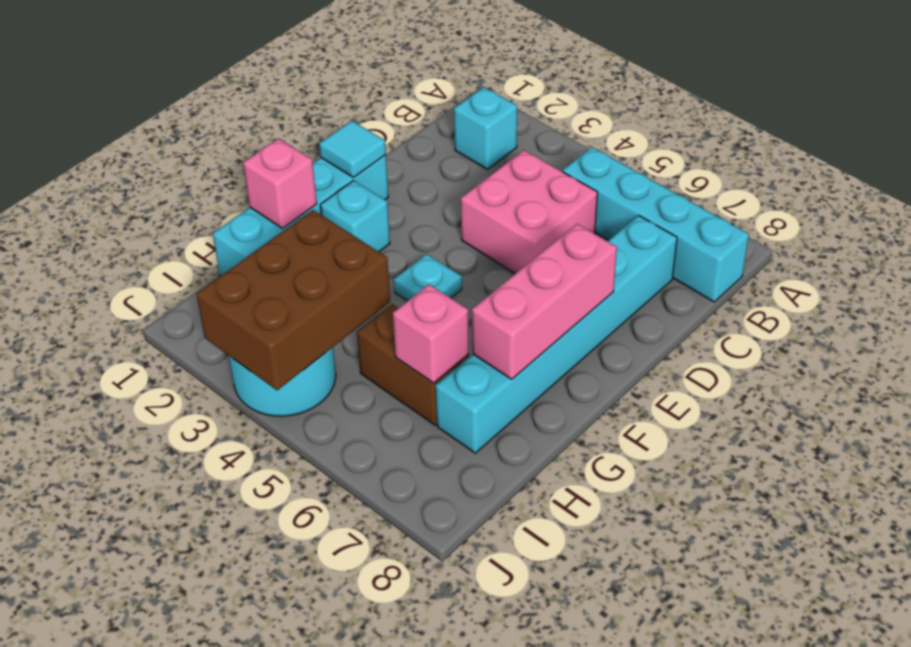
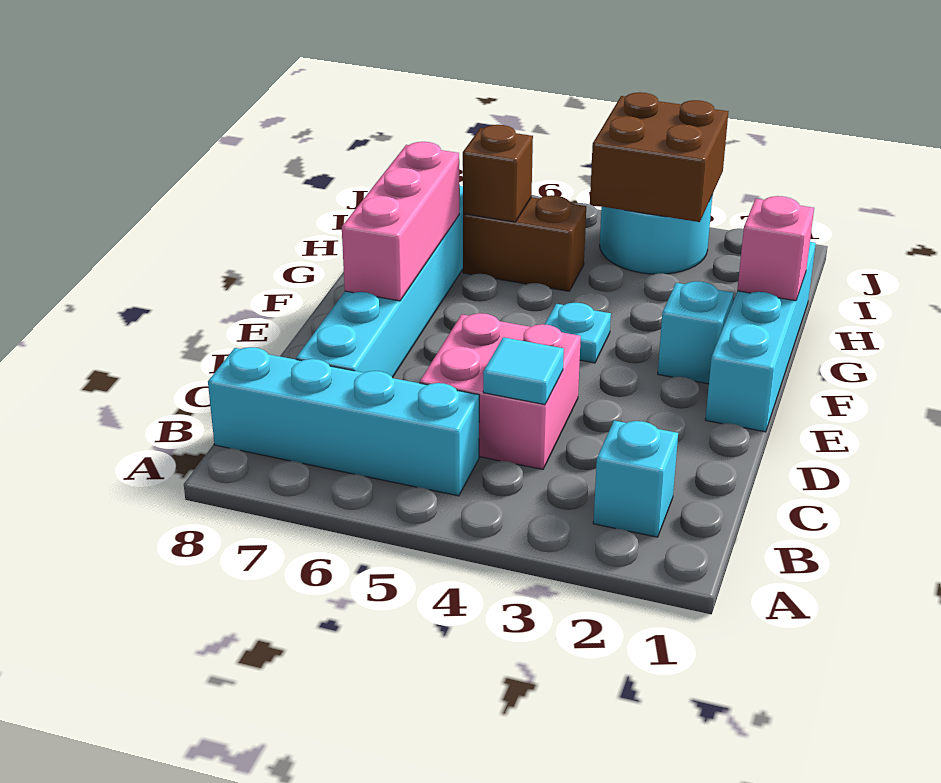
cyan tile E1 level 2 -> cyan tile C4 level 2
brown brick H3:J4 level 2 -> brown brick I3:J4 level 2
pink brick H6 level 2 -> brown brick H6 level 2

